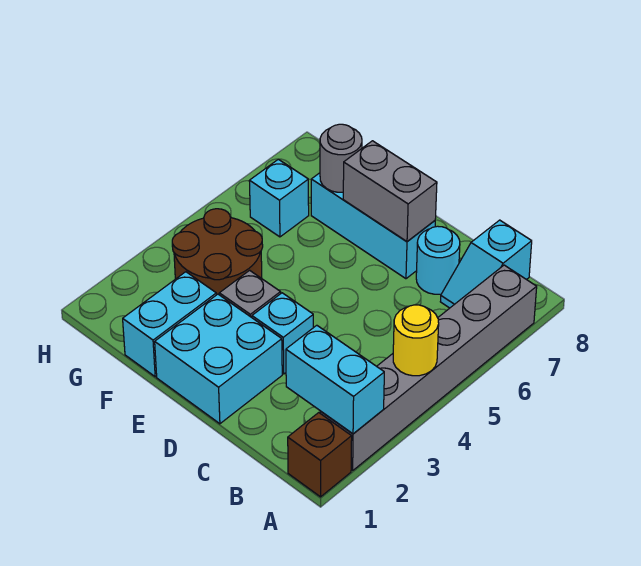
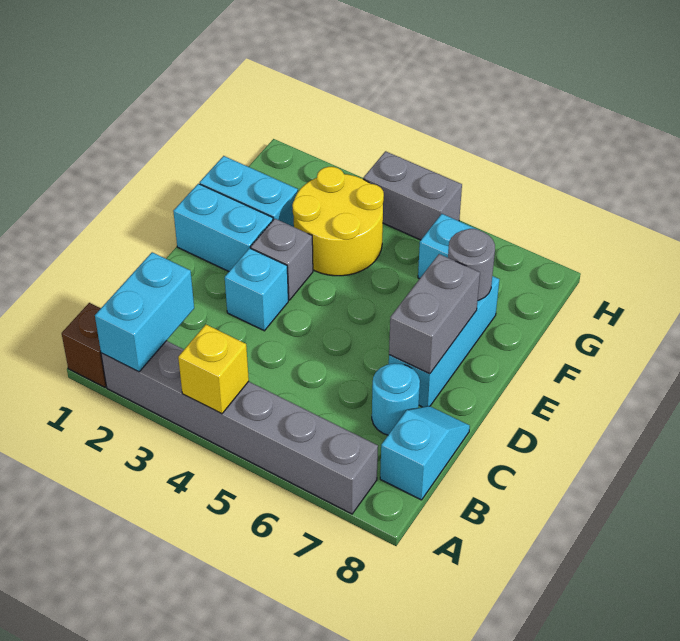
yellow round brick A4 level 2 -> yellow brick A4 level 2
cyan slope B7:B8 level 1 top 8 -> cyan slope B8:C8 level 1 top B
cyan brick D1:E2 level 1 -> cyan brick E1:E2 level 1
brown round brick F3:G4 level 1 -> yellow round brick F3:G4 level 1
none -> grey brick H4:H5 level 1

